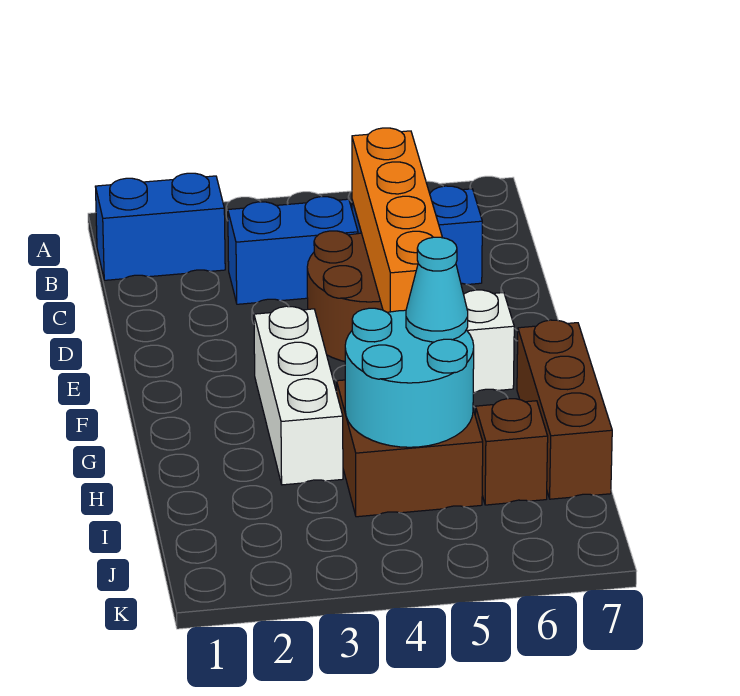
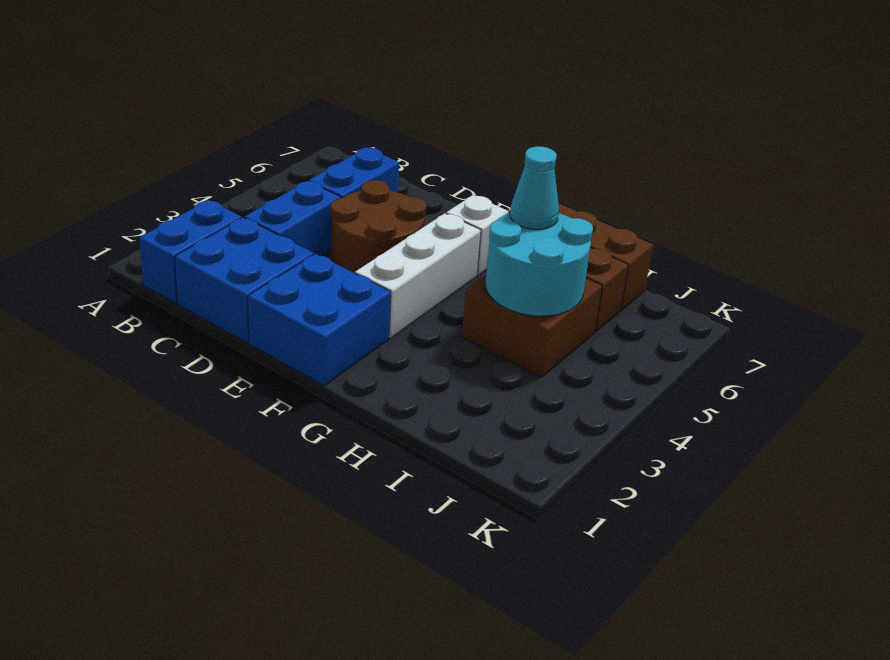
none -> blue brick C1:D2 level 1
orange brick C5:F5 level 2 -> none
none -> blue brick E1:F2 level 1
white brick F3:H3 level 1 -> white brick F3:F5 level 1

